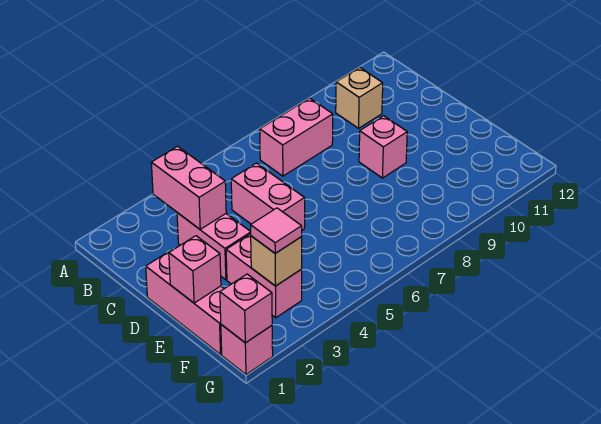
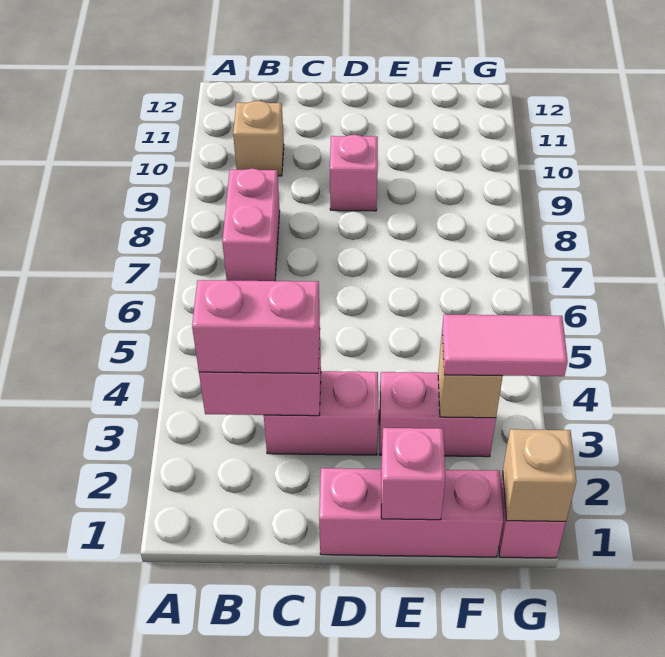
pink brick C5:D5 level 1 -> pink brick B3:C3 level 3
pink tile F3 level 3 -> pink tile F3:G3 level 3
pink brick G1 level 2 -> tan brick G1 level 2

